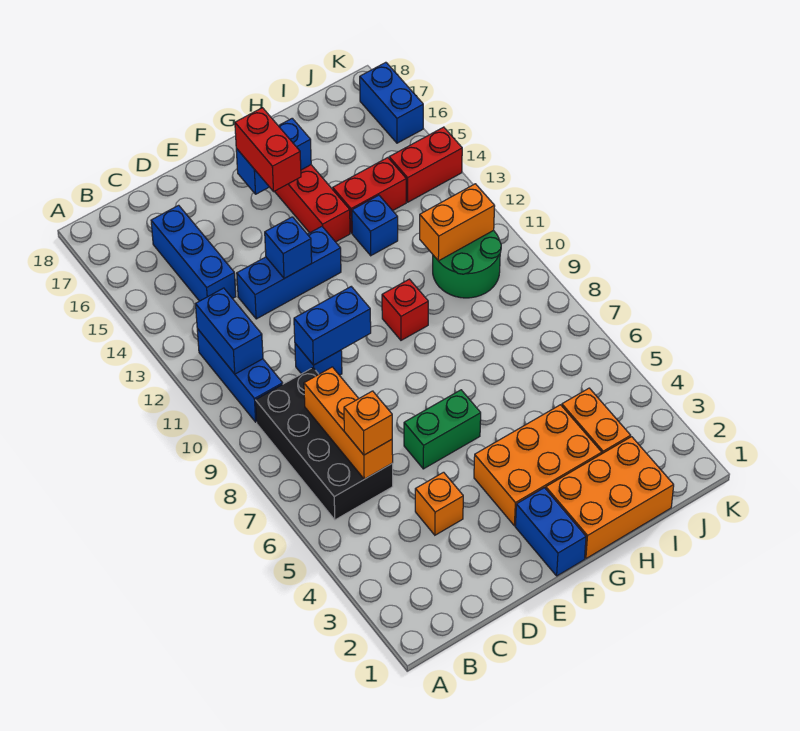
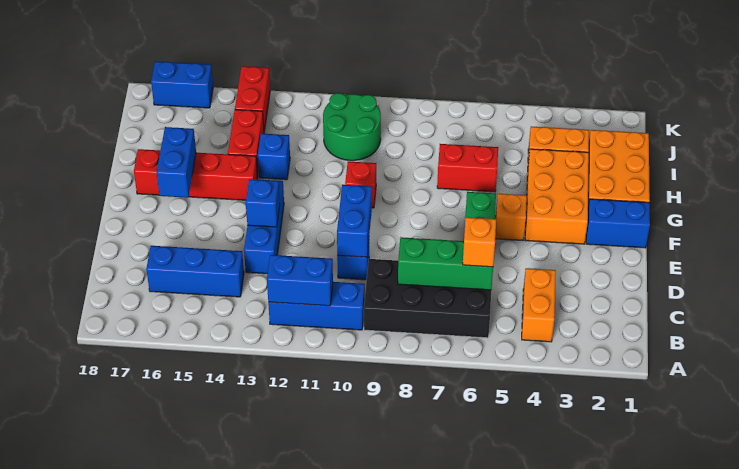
orange brick C6:C8 level 2 -> green brick C6:C8 level 2
orange brick D4 level 1 -> orange brick F5 level 1
red brick F15:F16 level 3 -> red brick H6:H7 level 1
orange brick I11:J11 level 2 -> orange brick B4:C4 level 1

